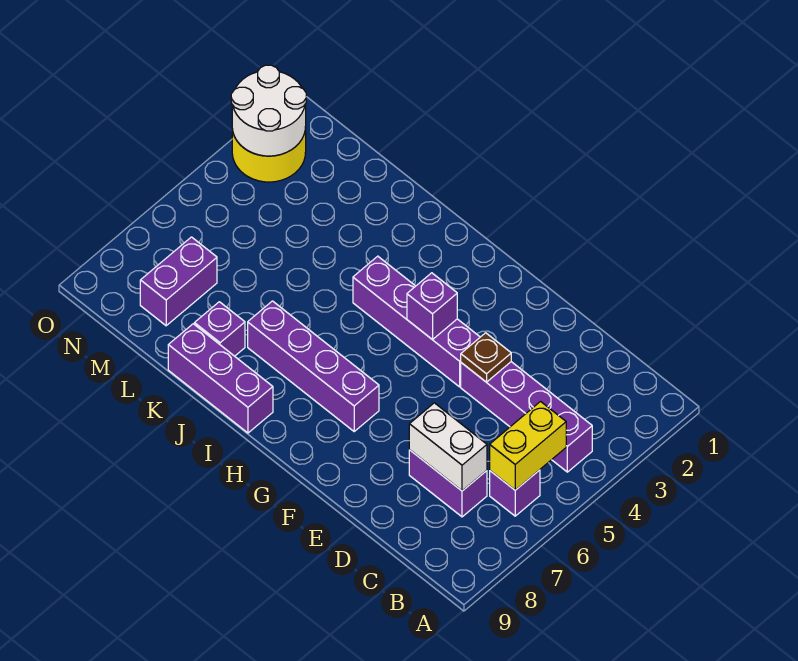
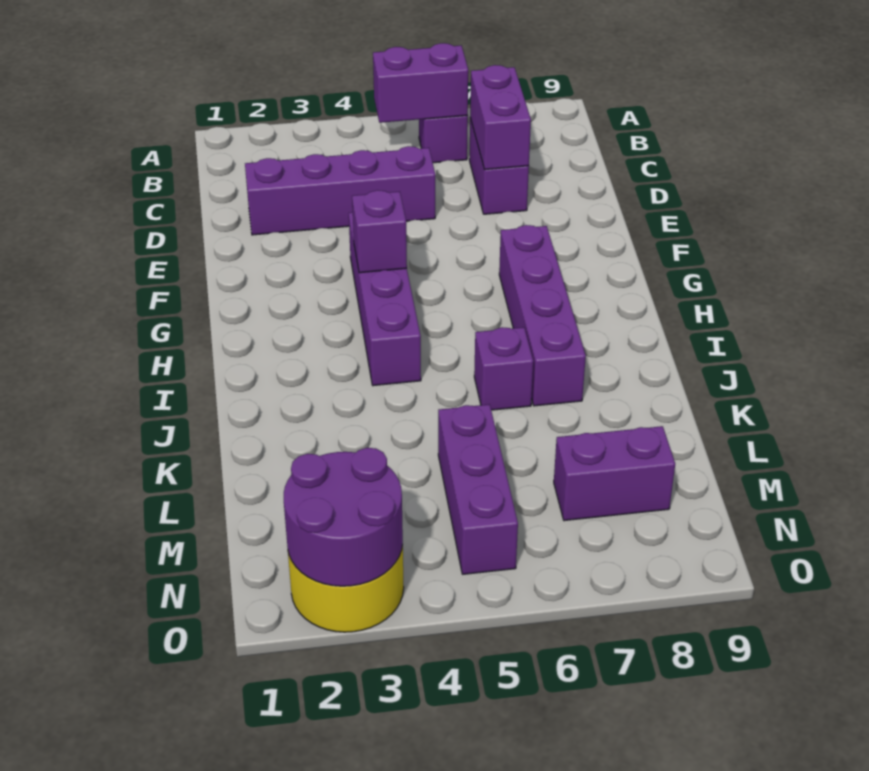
purple brick B4:E4 level 1 -> purple brick D2:D5 level 1
yellow brick B5:B6 level 2 -> purple brick B5:B6 level 2
white brick C7:D7 level 2 -> purple brick C7:D7 level 2
brown plate E4 level 2 -> none
purple brick I9:K9 level 1 -> purple brick L5:N5 level 1
purple brick K8 level 1 -> purple brick J6 level 1
white round brick N2:O3 level 2 -> purple round brick N2:O3 level 2

